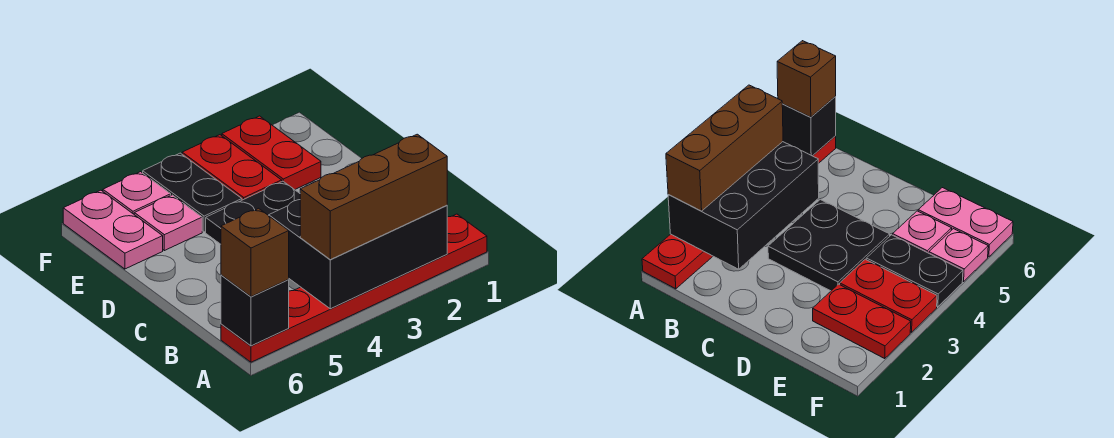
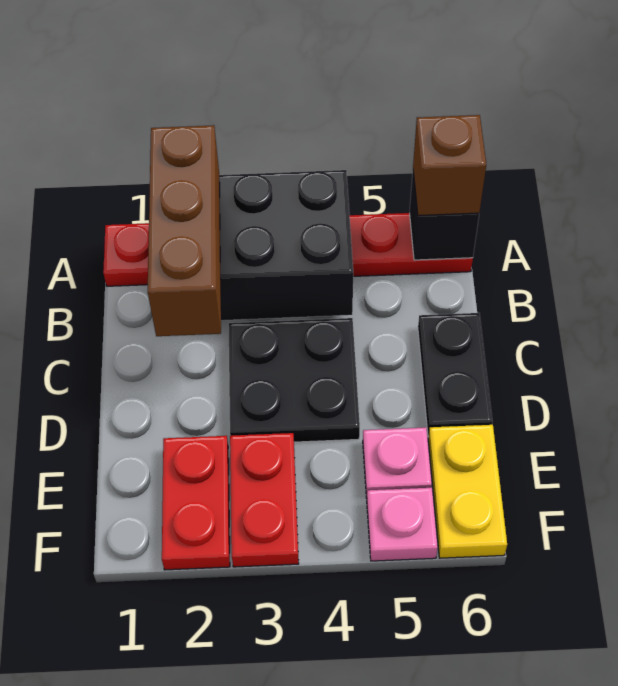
brown brick A2:A4 level 3 -> brown brick A2:C2 level 3
black plate E4:F4 level 1 -> black plate C6:D6 level 1
pink plate E6:F6 level 1 -> yellow plate E6:F6 level 1

